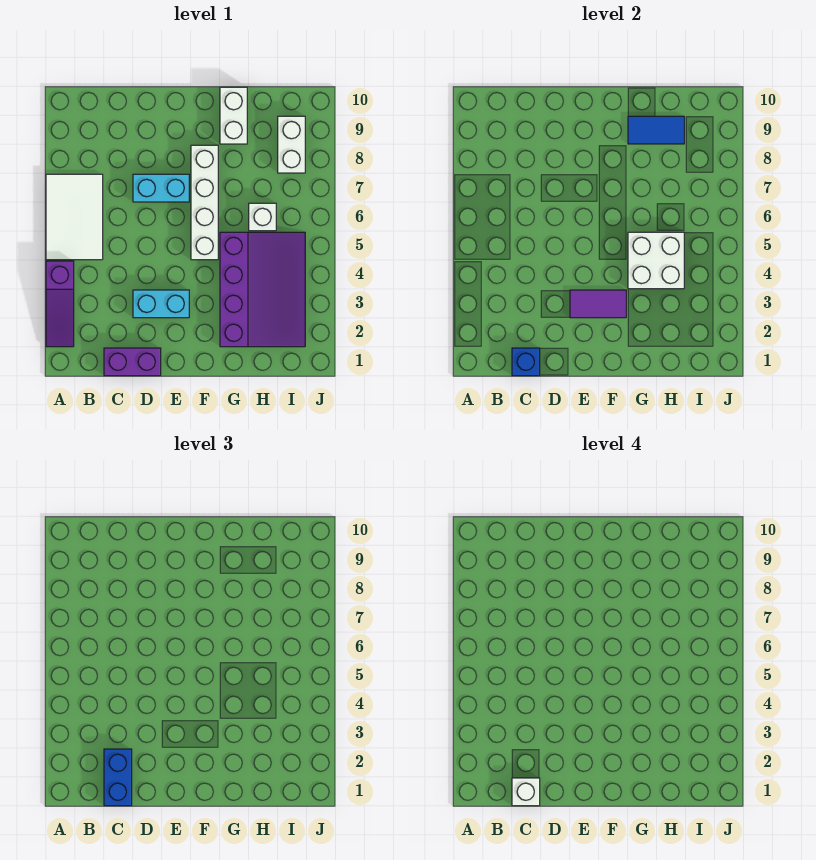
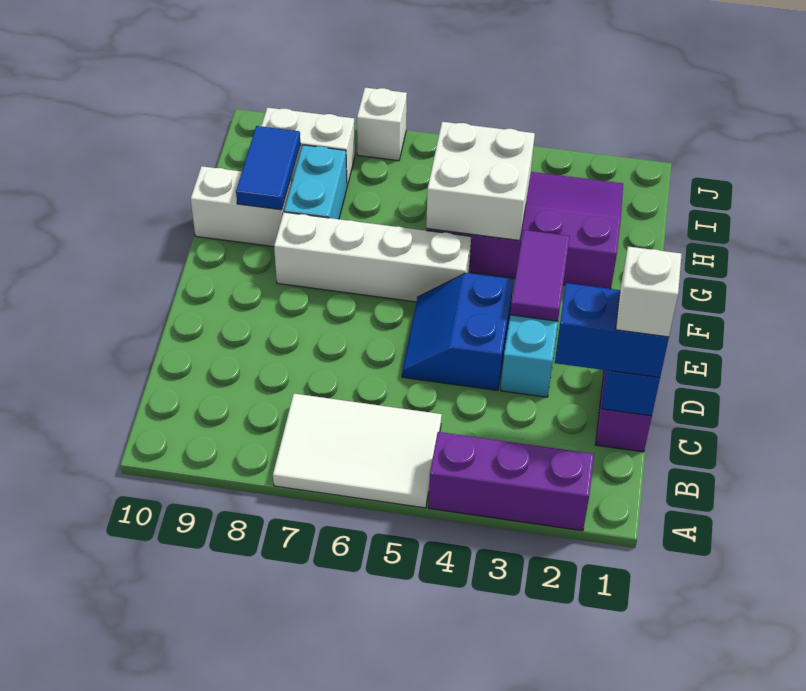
purple slope A2:A4 level 1 top 4 -> purple brick A2:A4 level 1
none -> blue slope D4:E5 level 1 top 4
cyan brick D7:E7 level 1 -> cyan brick G8:H8 level 1
white brick H6 level 1 -> white brick J7 level 1

